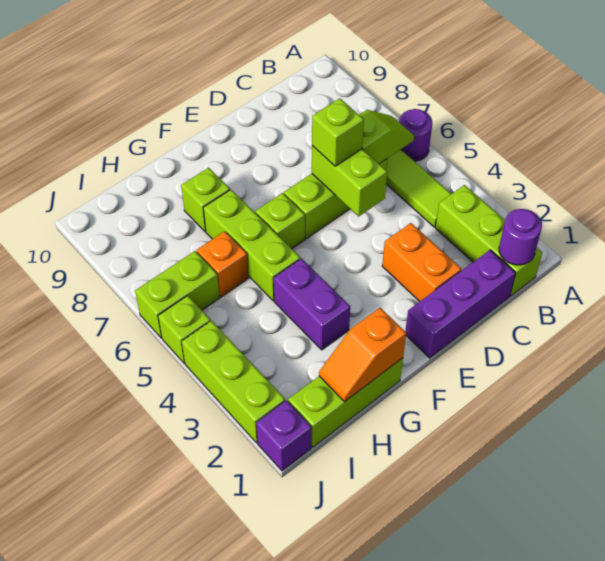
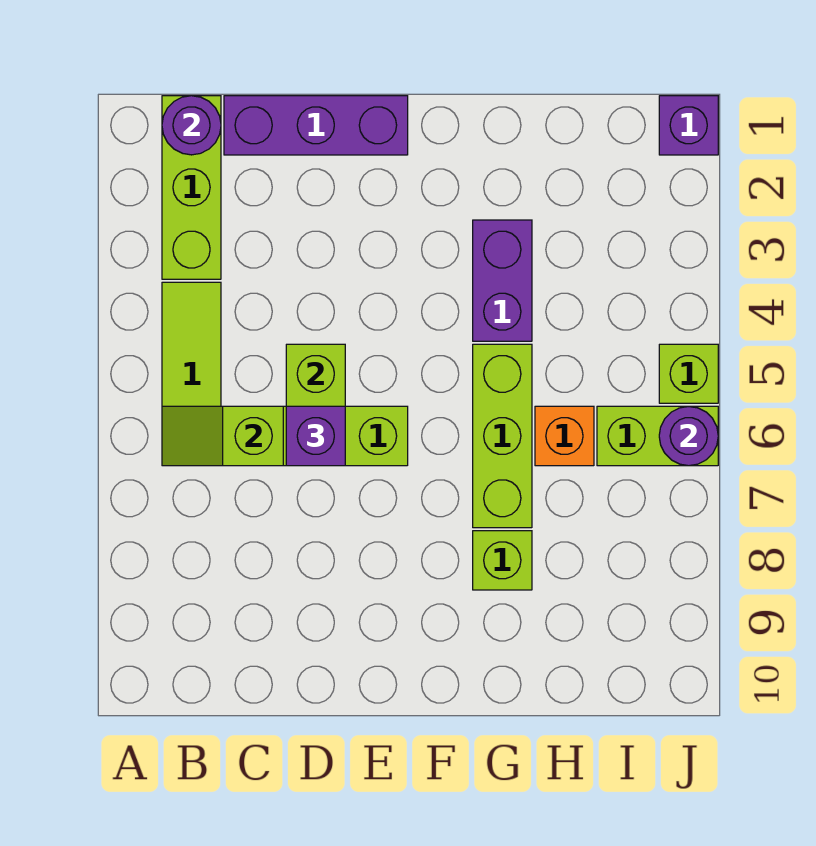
purple round brick A6 level 1 -> purple round brick J6 level 2
orange brick D2:D3 level 1 -> none
lime brick D6 level 3 -> purple brick D6 level 3
lime brick F6 level 1 -> none
lime brick G1:I1 level 1 -> none
orange slope G1:H1 level 2 top G -> none
lime brick J2:J4 level 1 -> none

